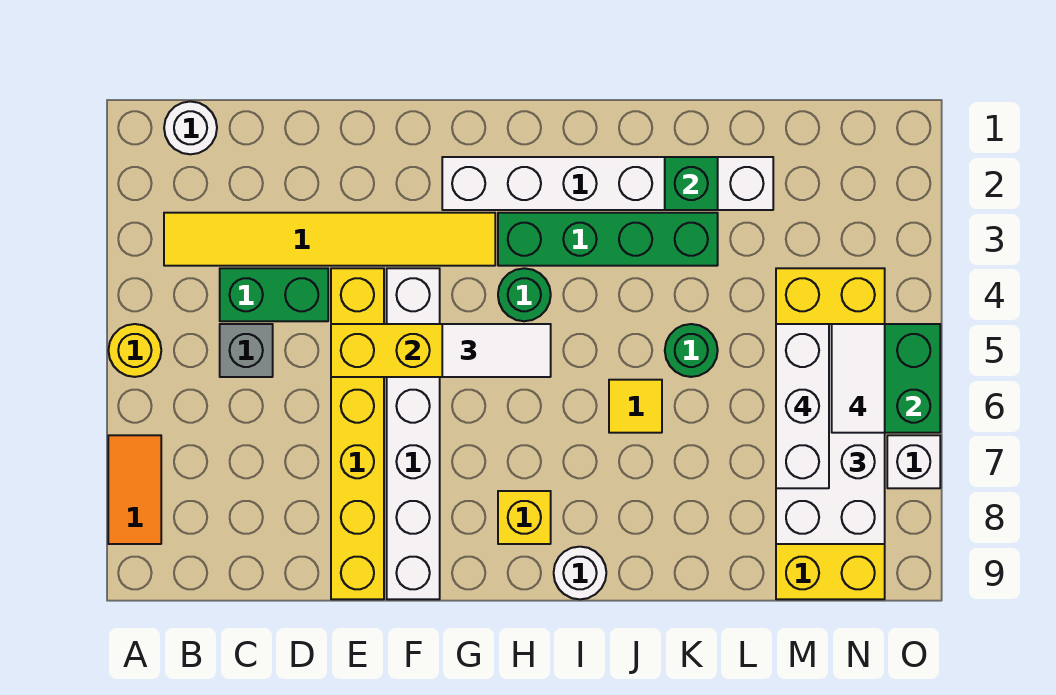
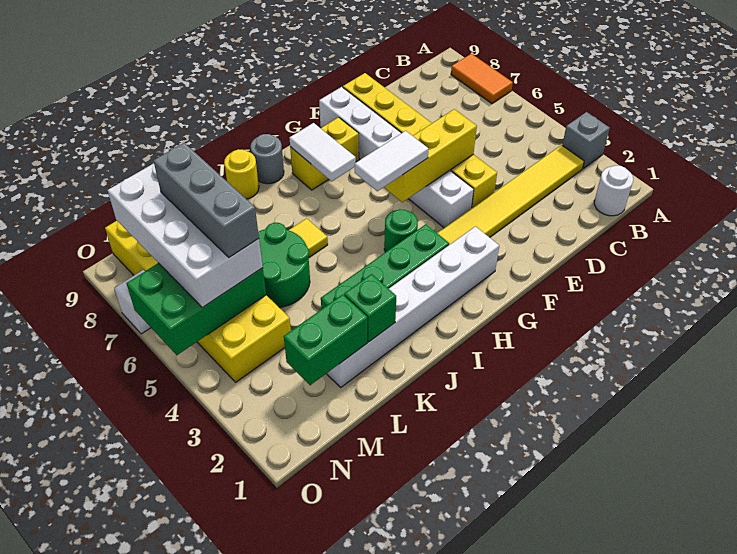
yellow round brick A5 level 1 -> yellow round brick J9 level 1
green brick C4:D4 level 1 -> green brick L2:M2 level 2
grey brick C5 level 1 -> grey brick A3 level 1
yellow brick H8 level 1 -> yellow brick G8:H8 level 1
white round brick I9 level 1 -> grey round brick I9 level 1
green round brick K5 level 1 -> green round brick K5:L6 level 1
white brick M5:M7 level 4 -> grey brick M5:M7 level 4
white tile N5:N6 level 4 -> white tile H7:H8 level 2

